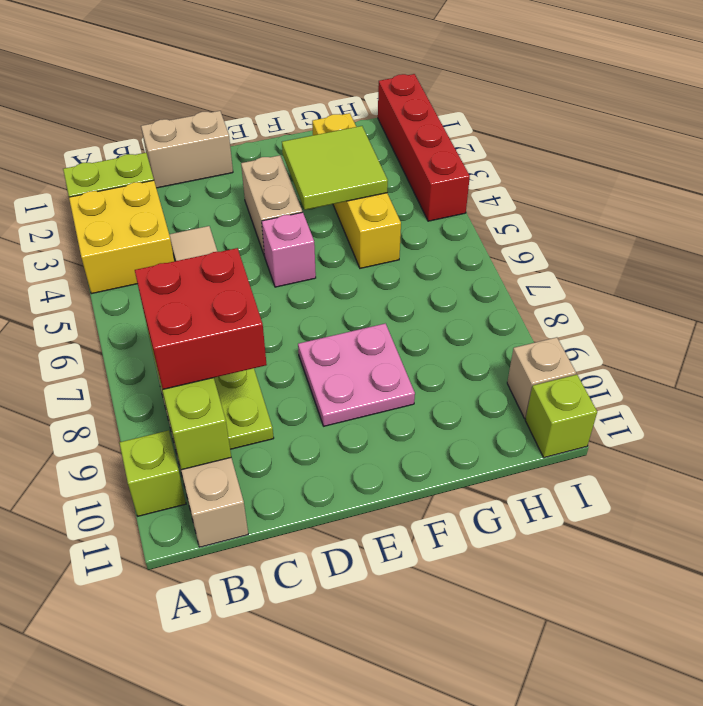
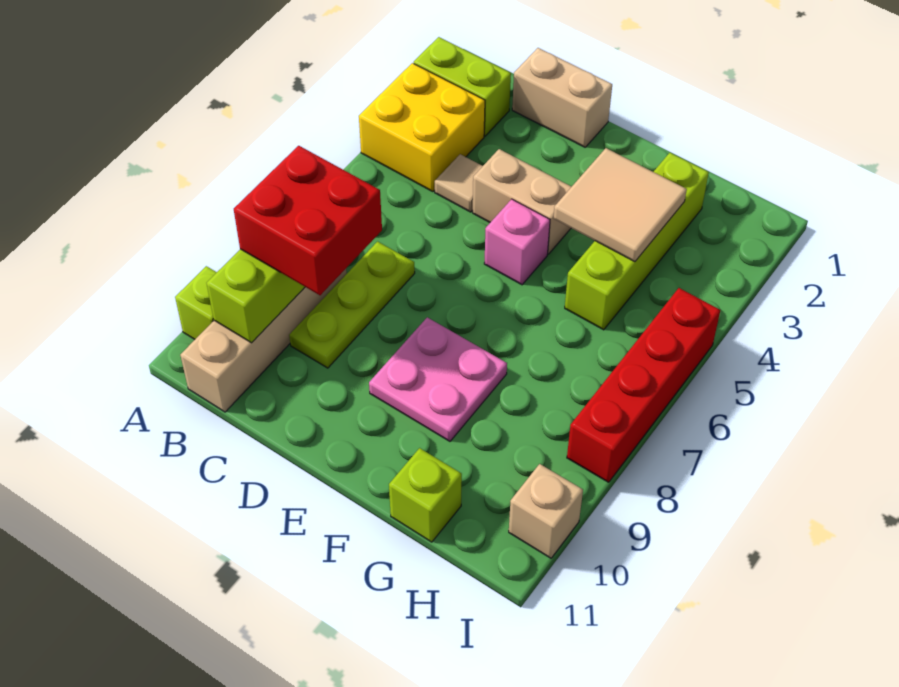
tan brick E3:E4 level 1 -> tan brick D4:E4 level 1
lime tile F3:G4 level 2 -> tan tile F3:G4 level 2
yellow brick G2:G5 level 1 -> lime brick G2:G5 level 1
red brick I1:I4 level 1 -> red brick I5:I8 level 1
lime brick I11 level 1 -> lime brick G11 level 1

